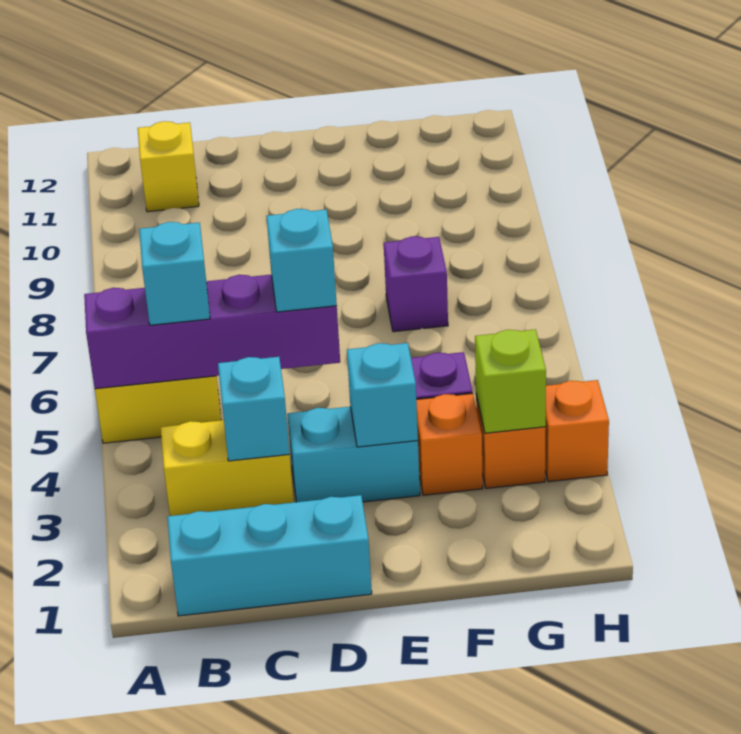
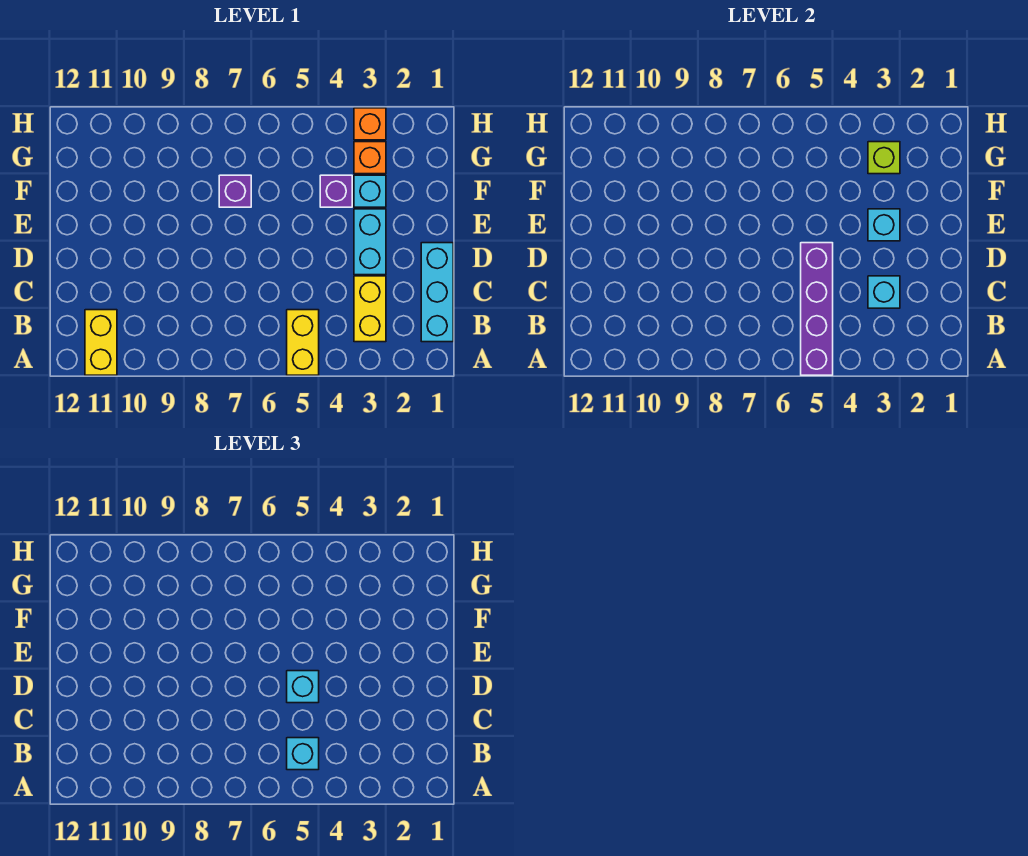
yellow brick B11 level 1 -> yellow brick A11:B11 level 1
orange brick F3 level 1 -> cyan brick F3 level 1

